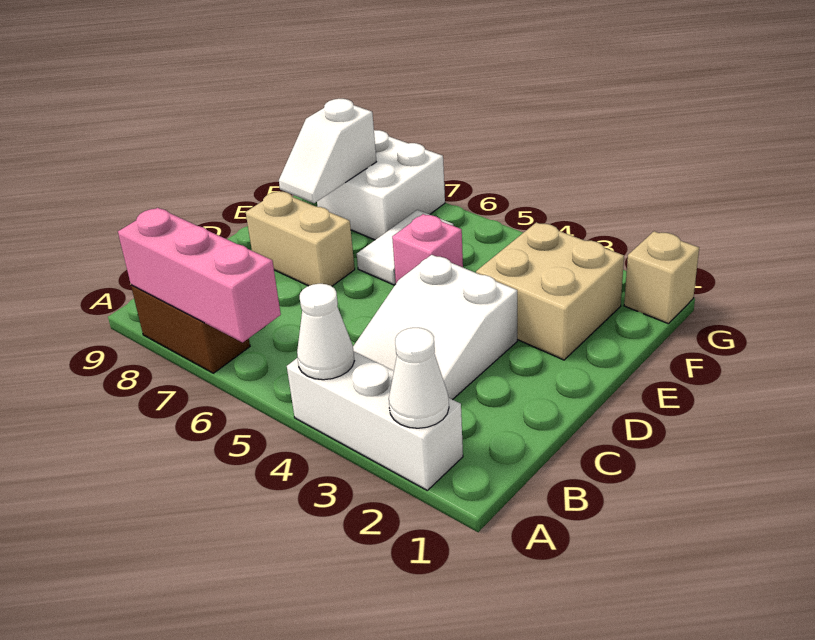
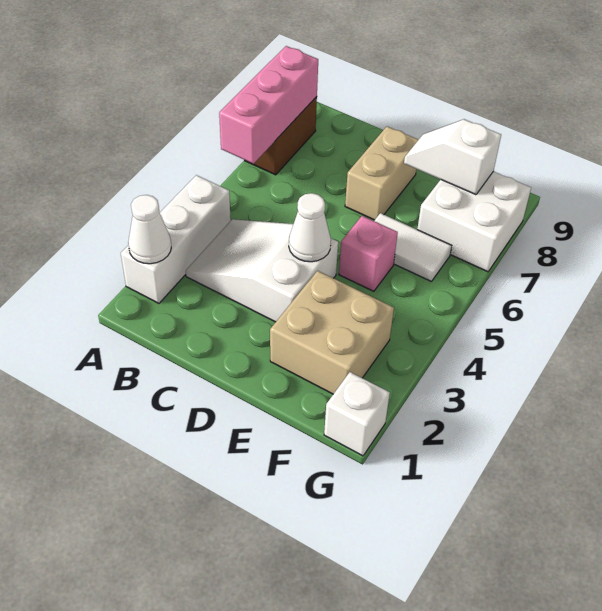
white cone A4 level 2 -> white cone D4 level 2
tan brick G1 level 1 -> white brick G1 level 1

